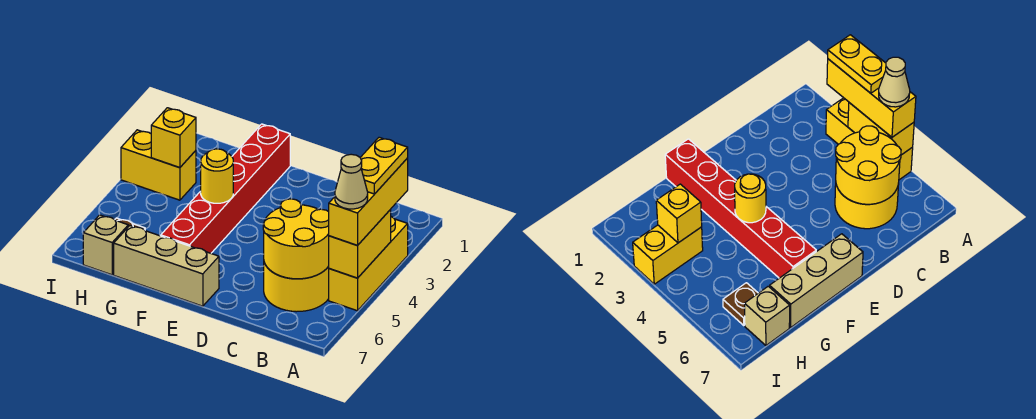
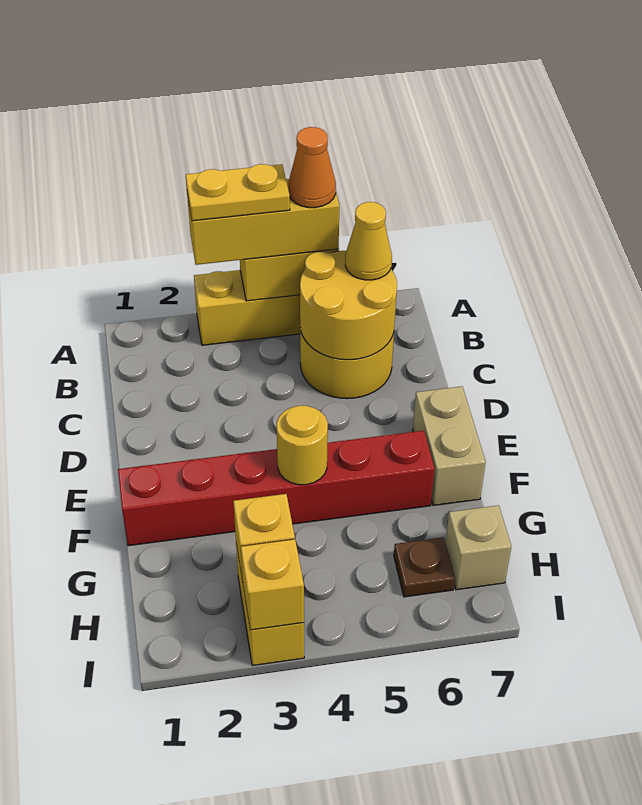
tan cone A5 level 4 -> orange cone A5 level 4
none -> yellow cone B6 level 3
tan brick E7:G7 level 1 -> tan brick E7:F7 level 1
none -> yellow brick I3 level 2

